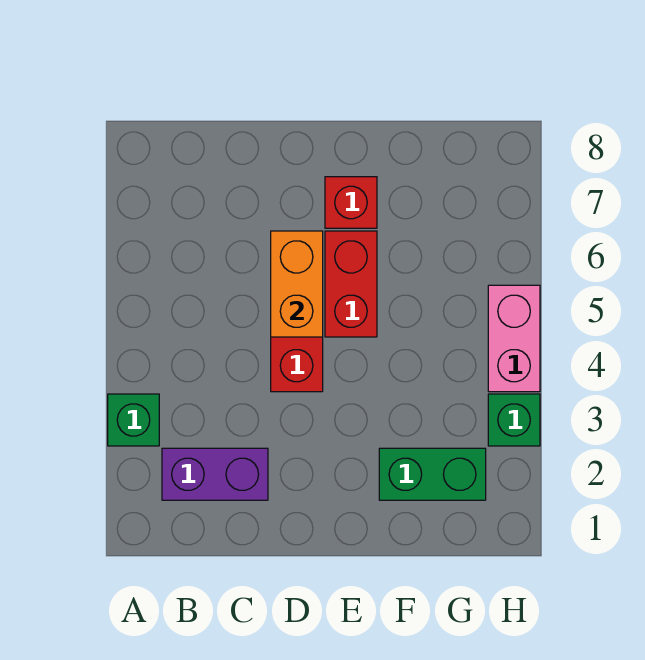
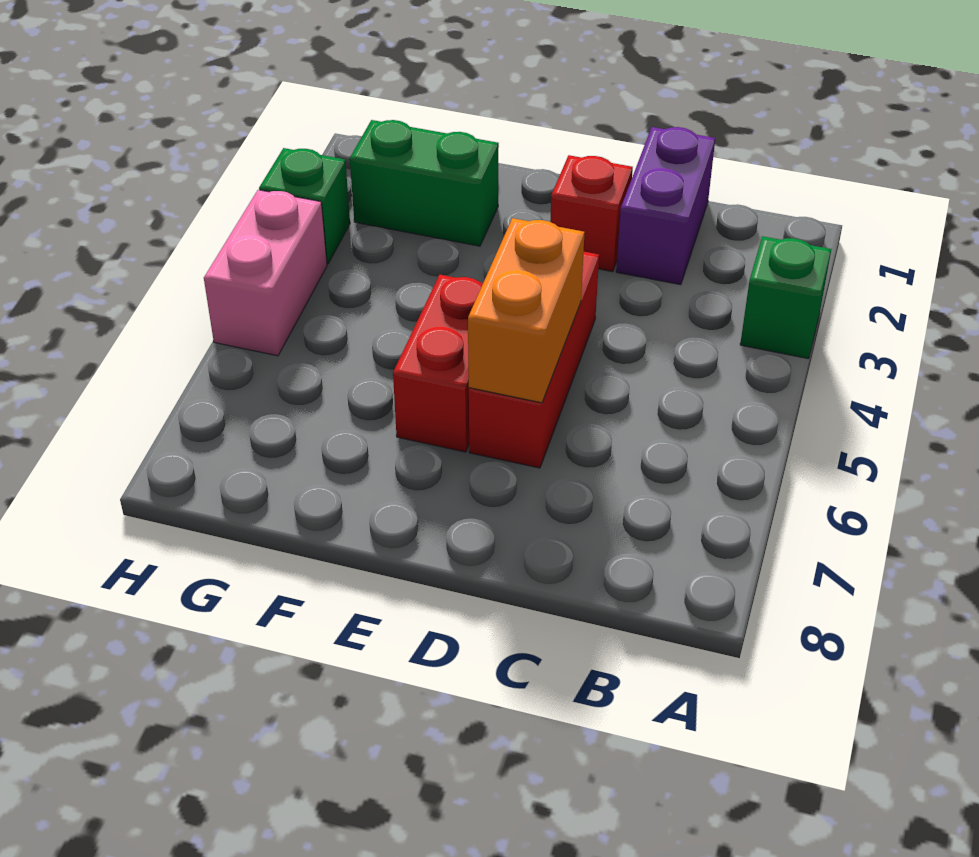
purple brick B2:C2 level 1 -> purple brick C1:C2 level 1
red brick E7 level 1 -> red brick D2 level 1

